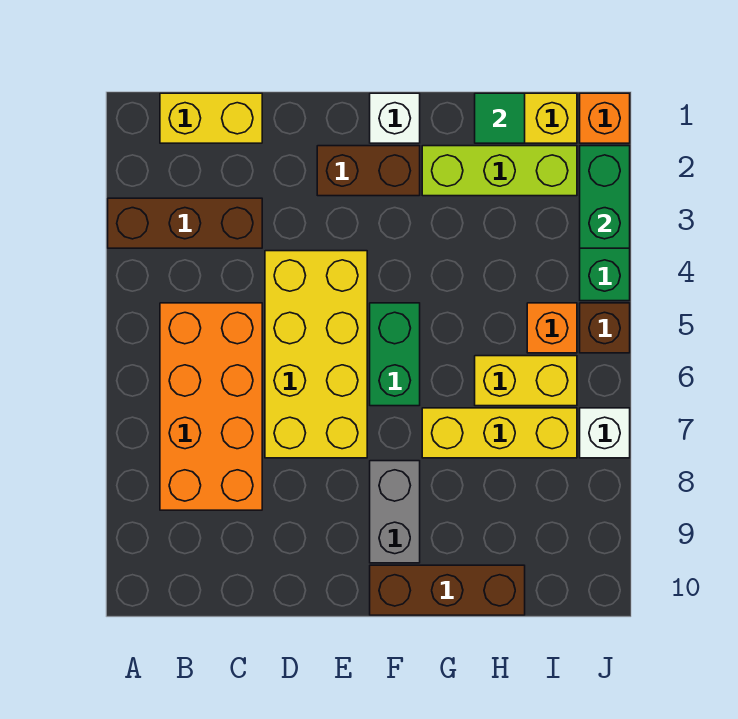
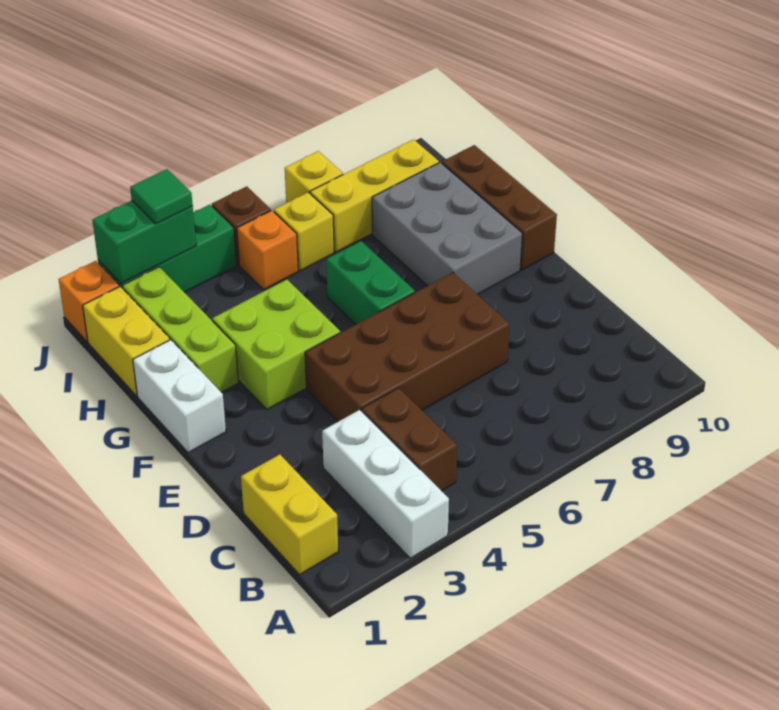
brown brick A3:C3 level 1 -> white brick A3:C3 level 1
orange brick B5:C8 level 1 -> none
yellow brick D4:E7 level 1 -> brown brick D4:E7 level 1
brown brick E2:F2 level 1 -> brown brick B4:C4 level 1
white brick F1 level 1 -> white brick F1:G1 level 1
none -> lime brick F3:G4 level 1
green brick F5:F6 level 1 -> green brick F6:G6 level 1
grey brick F8:F9 level 1 -> grey brick F8:H9 level 1
yellow brick G7:I7 level 1 -> yellow brick I7:I9 level 1
green tile H1 level 2 -> green tile J3 level 3
yellow brick H6:I6 level 1 -> yellow brick I6 level 1
white brick J7 level 1 -> yellow brick J7 level 1

